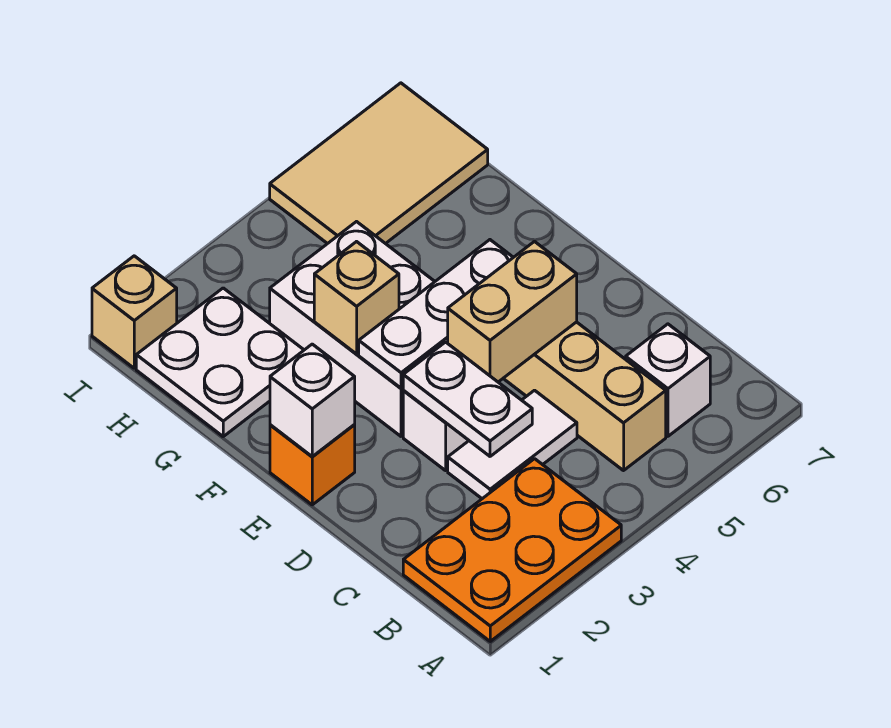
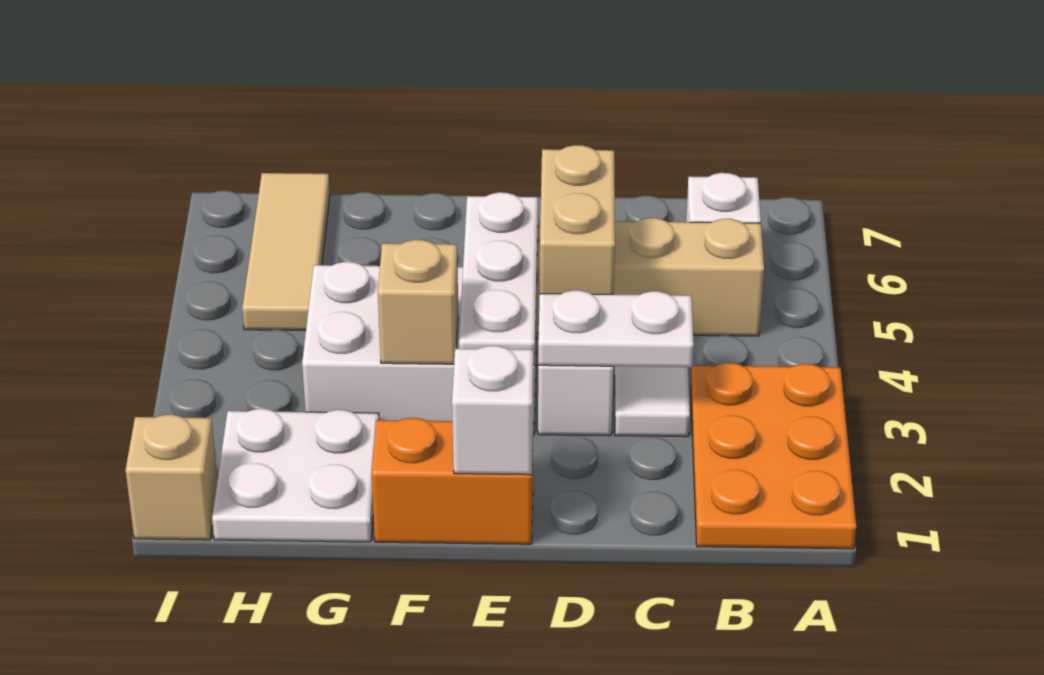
orange brick E1 level 1 -> orange brick E1:F1 level 1
tan tile H5:I7 level 1 -> tan tile H5:H7 level 1

